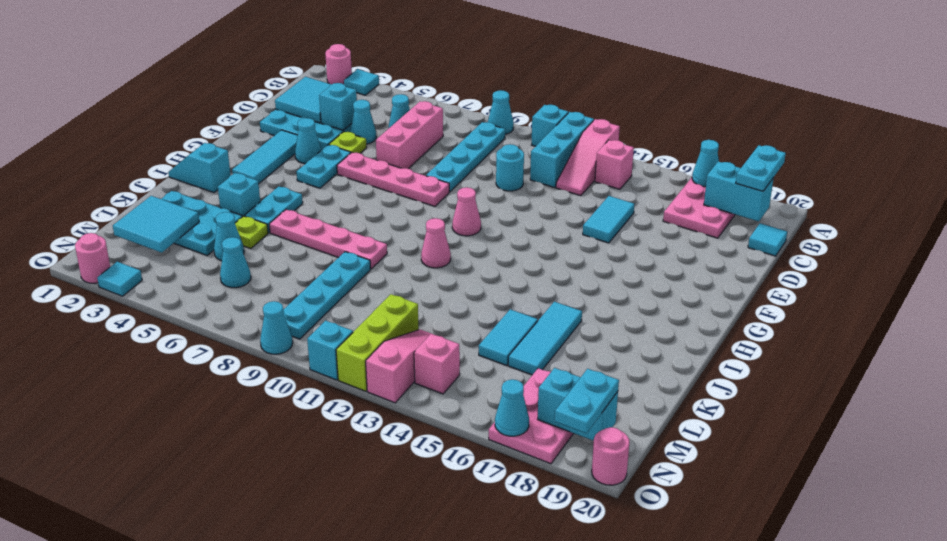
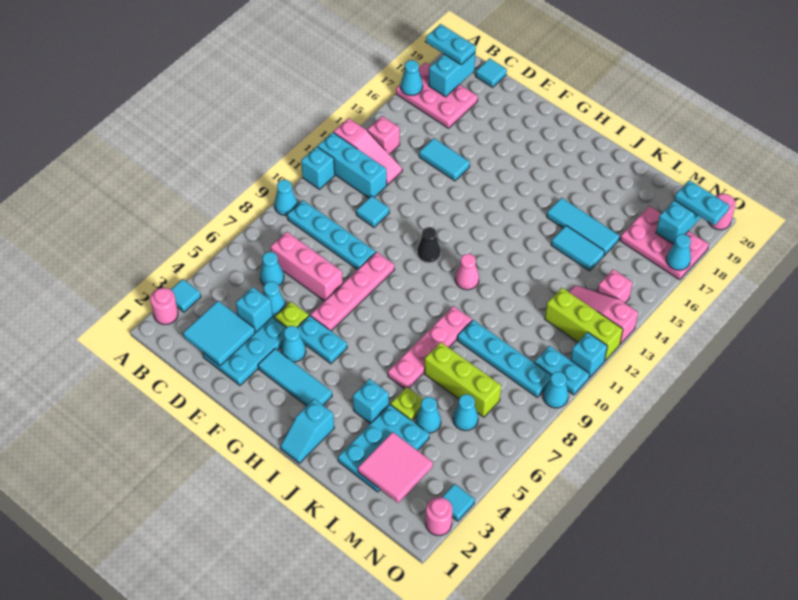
cyan round brick D11 level 1 -> cyan tile D11 level 1
pink cone G11 level 1 -> black cone G11 level 1
cyan plate I5:J5 level 1 -> cyan plate N10:O10 level 1
none -> lime brick K7:M7 level 1
cyan tile L2:M3 level 2 -> pink tile L2:M3 level 2

